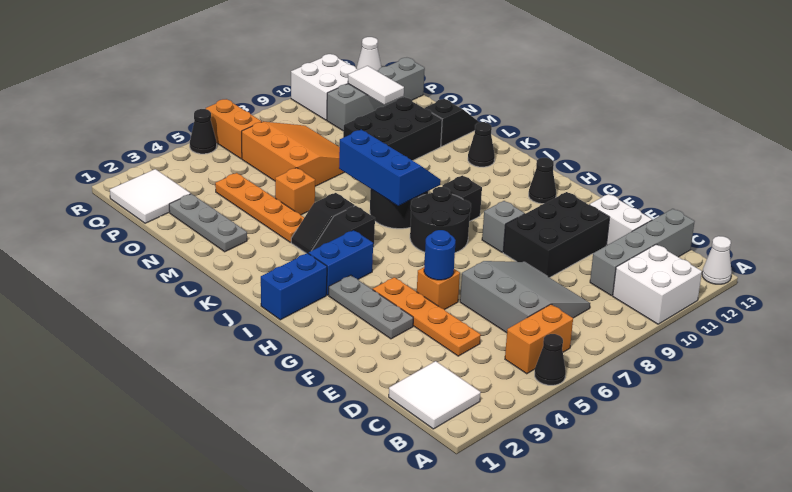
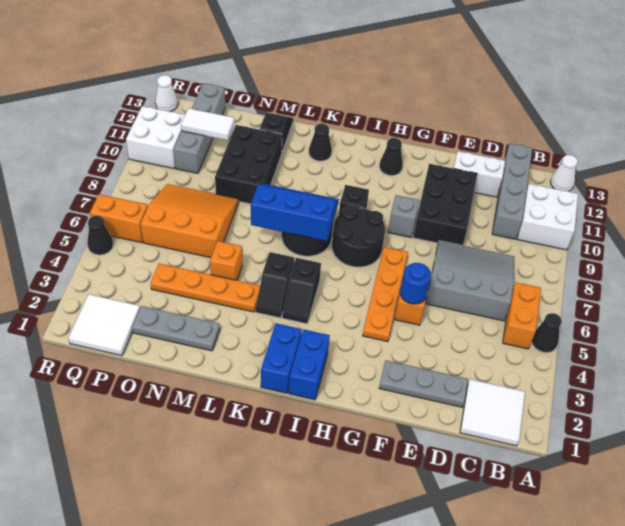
orange plate D4:G4 level 1 -> orange plate G4:G7 level 1
grey plate F3:H3 level 1 -> grey plate D2:F2 level 1
blue brick I3:I4 level 1 -> blue brick J1:J2 level 1

